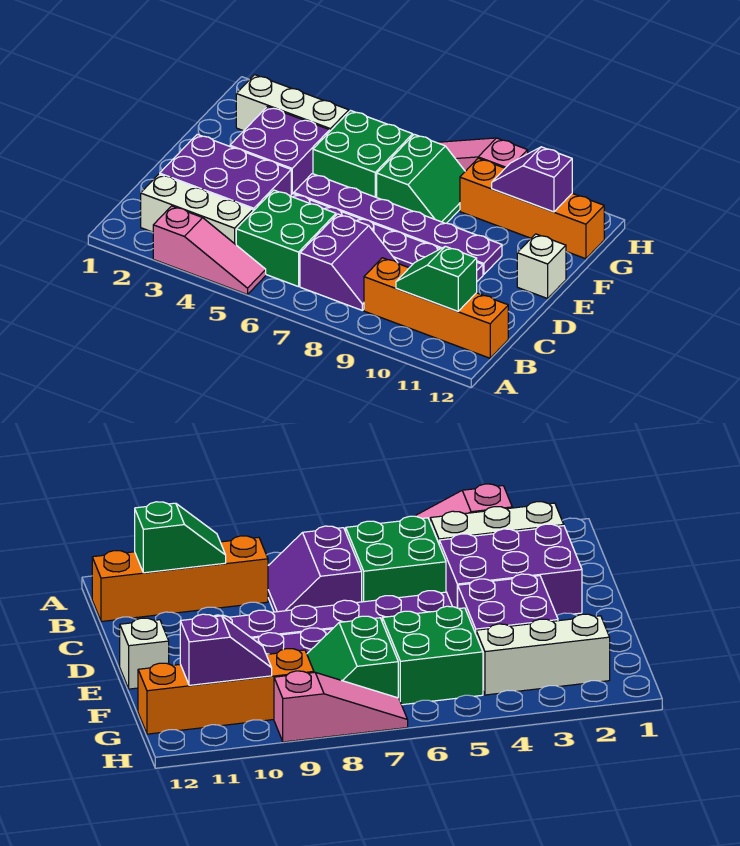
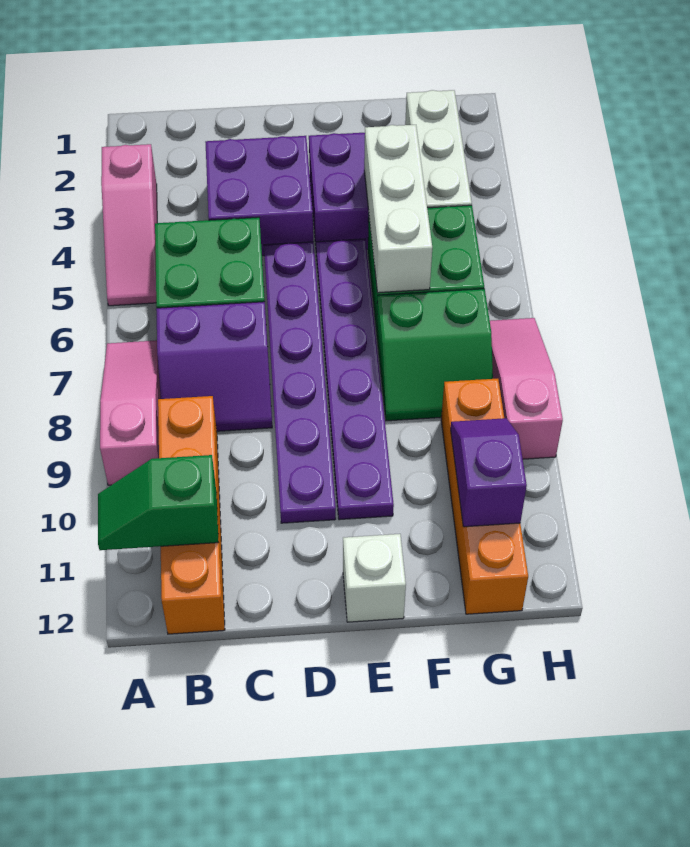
none -> pink slope A7:A9 level 1 top 9
white brick B2:B4 level 1 -> white brick F4:F6 level 2
green slope B10:B11 level 2 top 11 -> green slope A11:B11 level 2 top B
purple brick C2:D4 level 1 -> purple brick C3:D4 level 1

